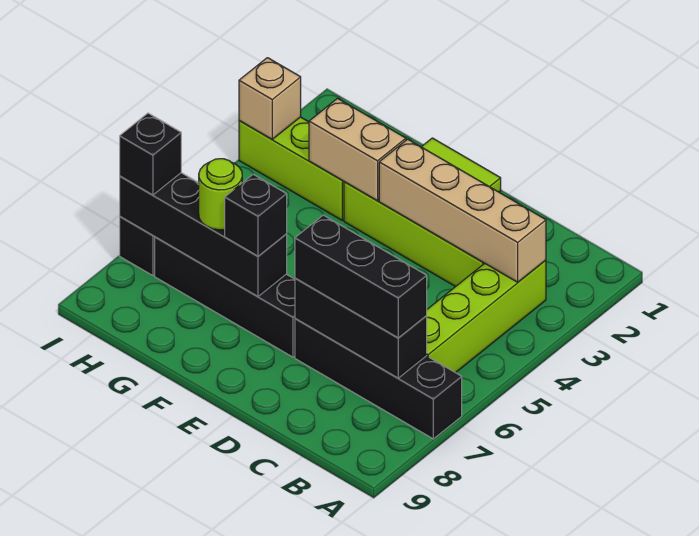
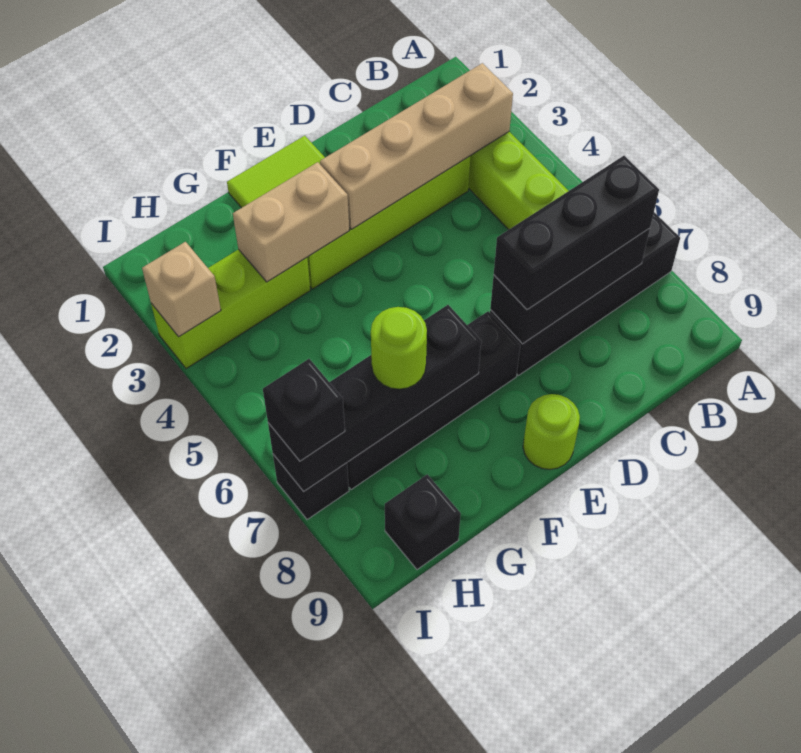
none -> lime round brick E9 level 1
black brick F7 level 3 -> black brick H9 level 1

